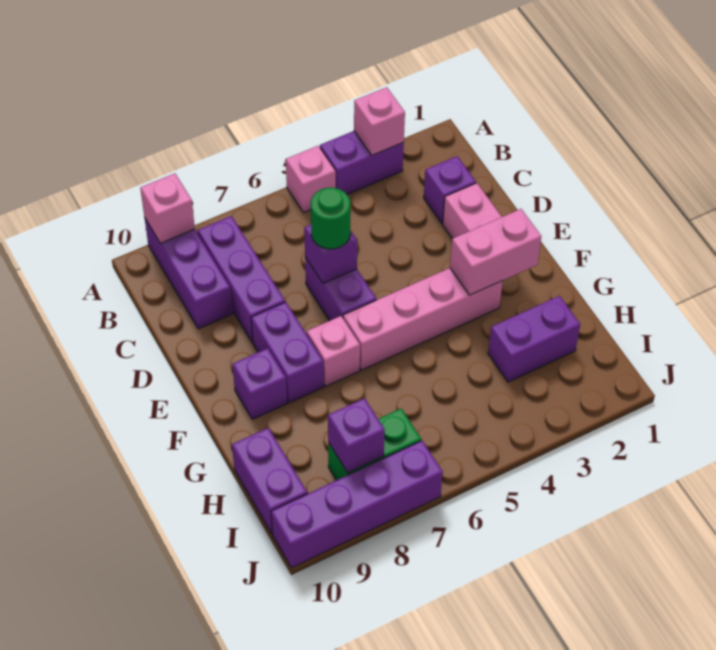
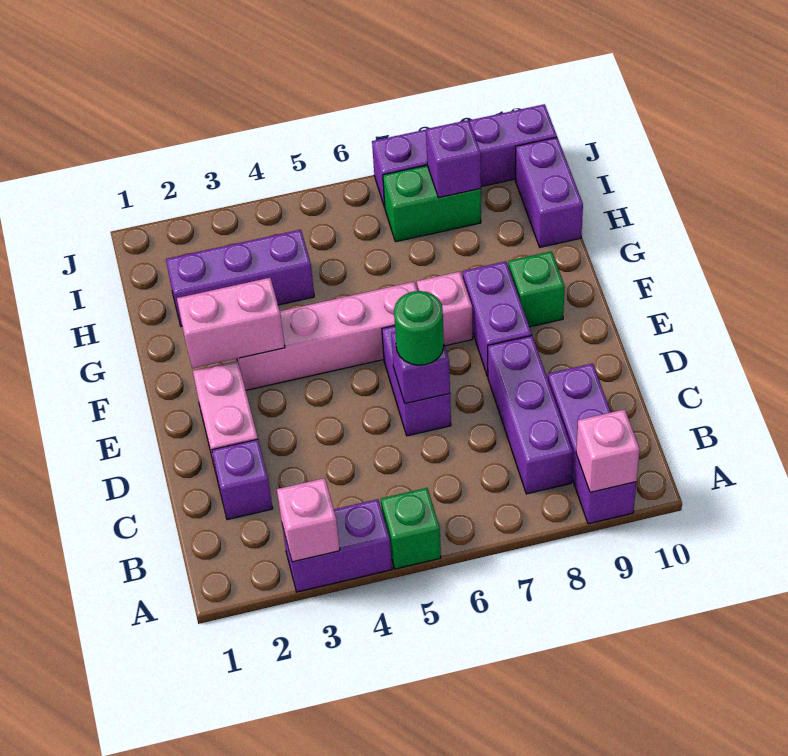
pink brick A5 level 1 -> green brick A5 level 1
purple brick F9 level 1 -> green brick F9 level 1
purple brick H2:H3 level 1 -> purple brick H2:H4 level 1

